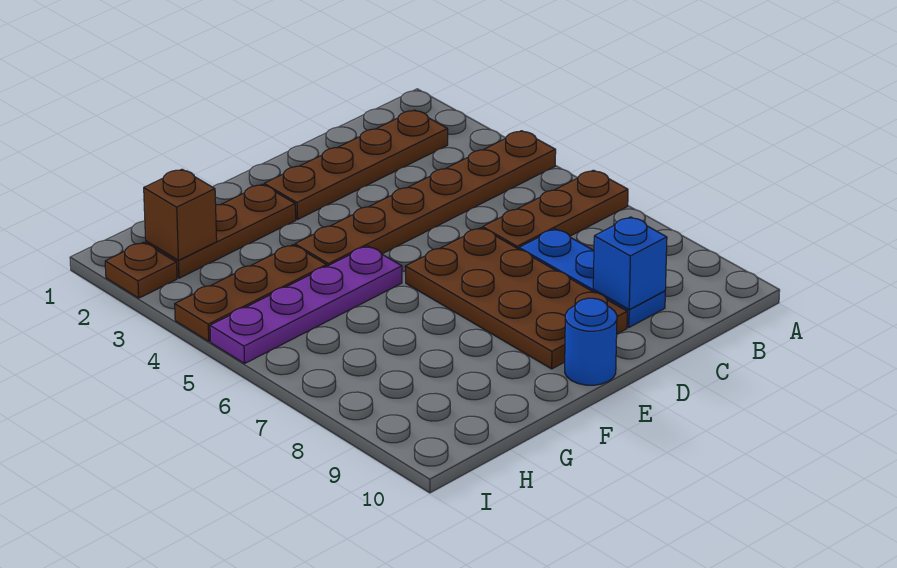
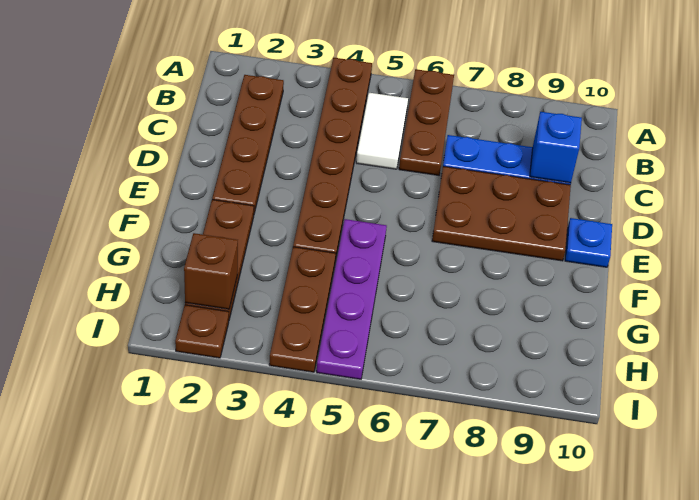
none -> white tile B5:C5 level 1
brown plate D6:E9 level 1 -> brown plate D7:E9 level 1
blue round brick E10 level 1 -> blue plate E10 level 1

